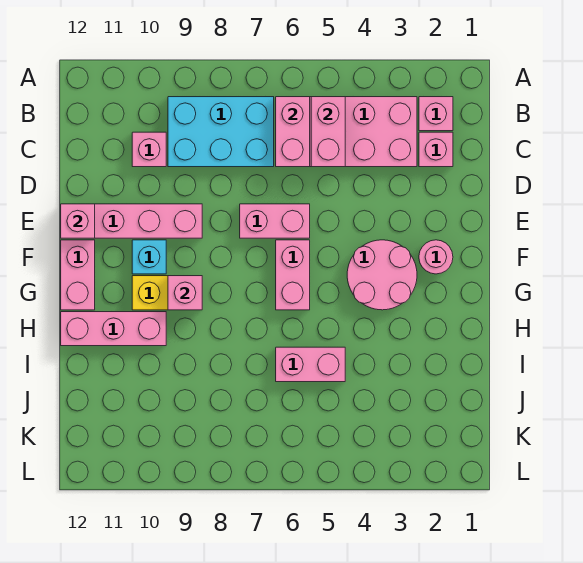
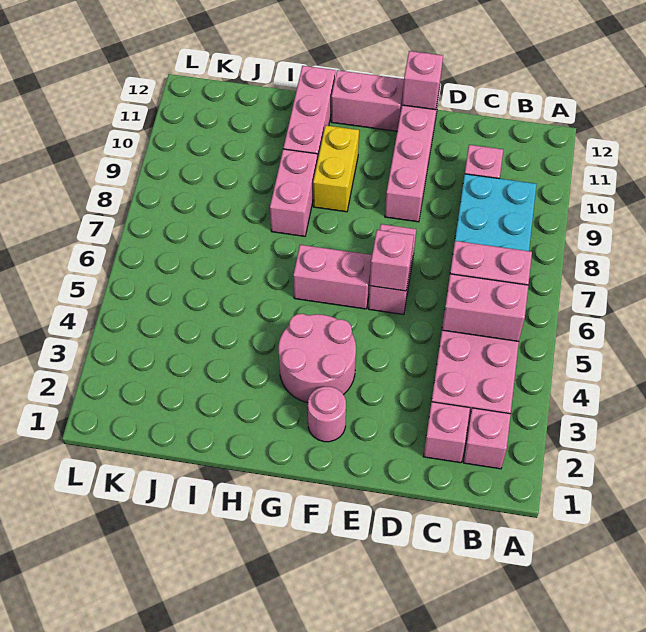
cyan brick F10 level 1 -> none
pink brick G9 level 2 -> pink brick E6 level 2
pink brick I5:I6 level 1 -> pink brick H8:H9 level 1

